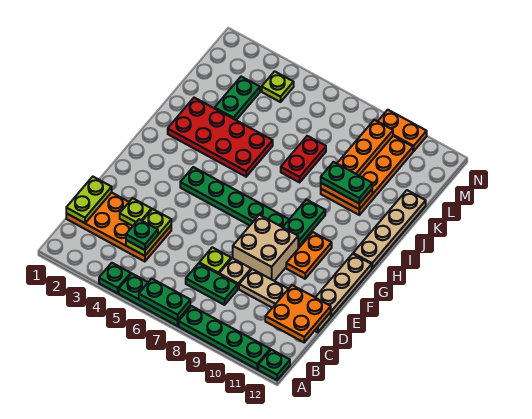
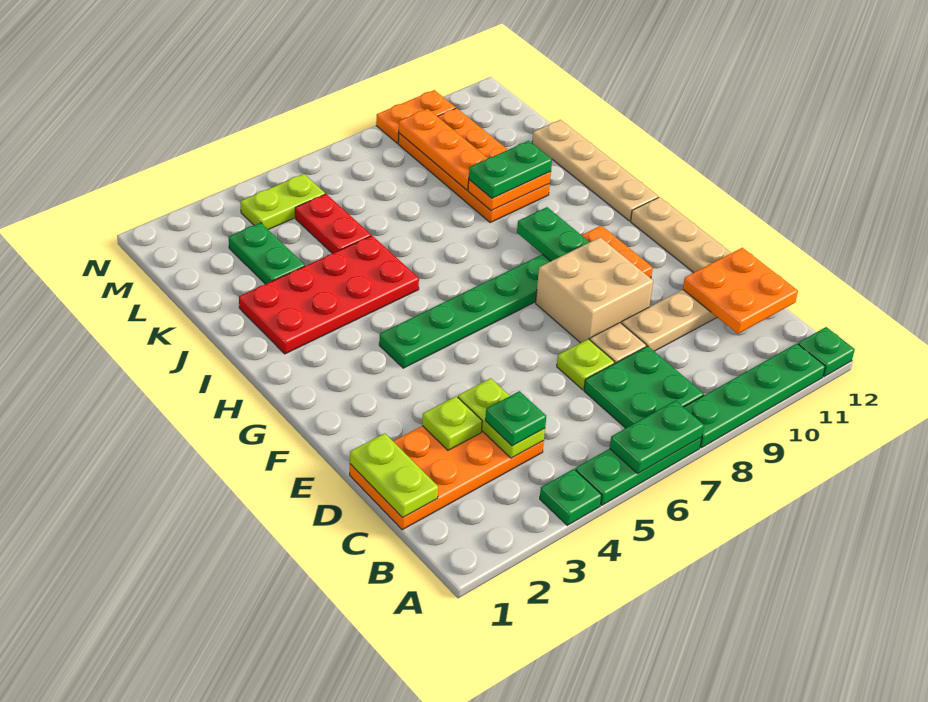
green plate C7:C8 level 1 -> green plate B7:C8 level 1
red plate J7:K7 level 1 -> red plate K5:L5 level 1
lime plate M4 level 1 -> lime plate M4:M5 level 1

